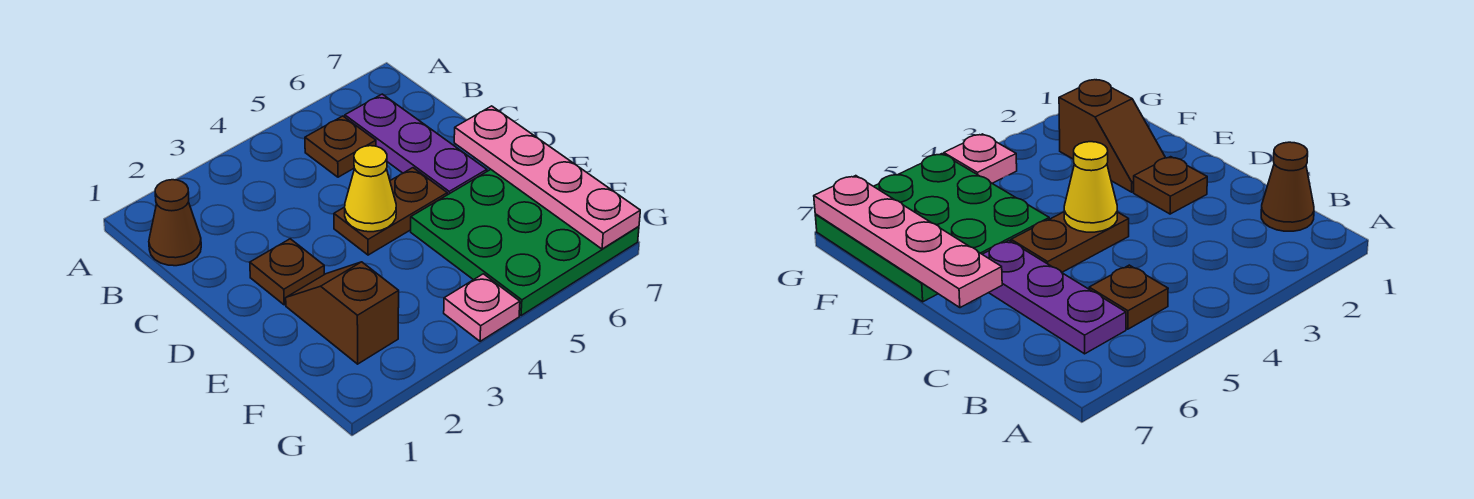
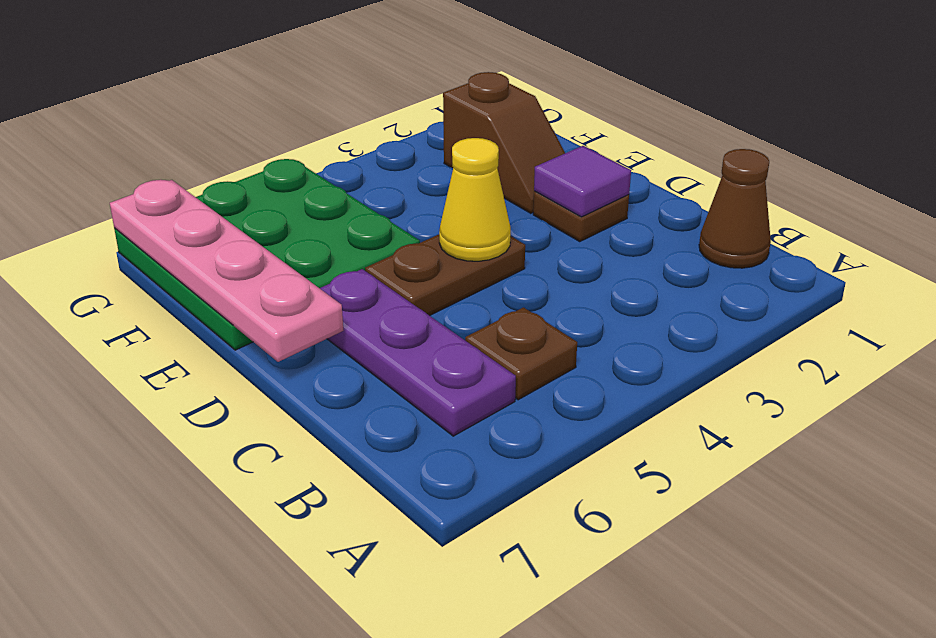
none -> purple tile D2 level 2
pink plate G4 level 1 -> none

